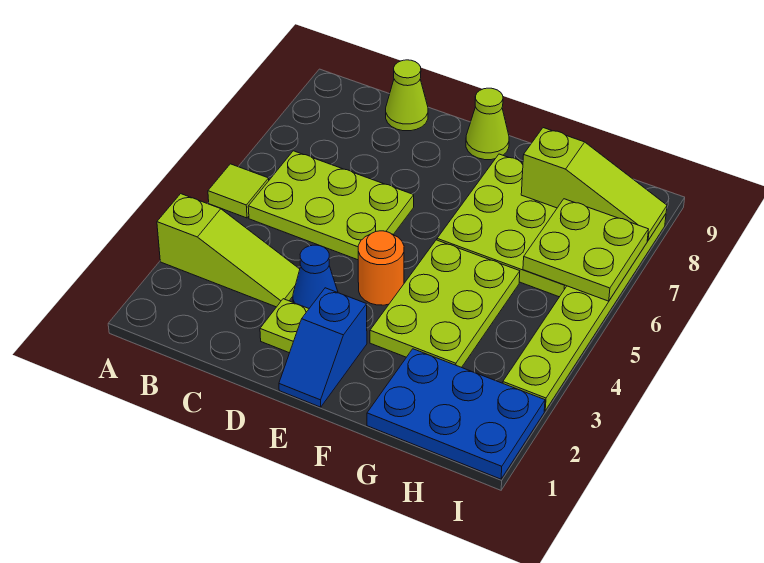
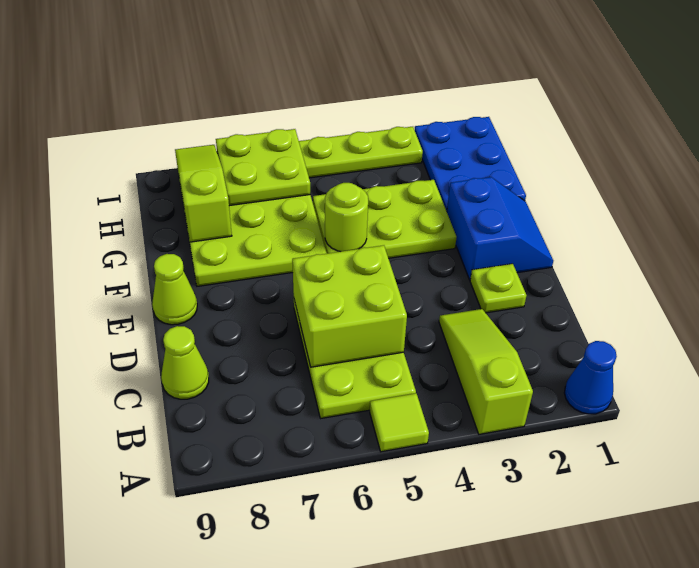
none -> lime brick C5:D6 level 2
blue cone D3 level 1 -> blue cone A1 level 1
blue slope E1:E2 level 1 top 2 -> blue slope E1:F2 level 1 top 2
orange round brick E4 level 1 -> none
none -> lime round brick F5 level 2

